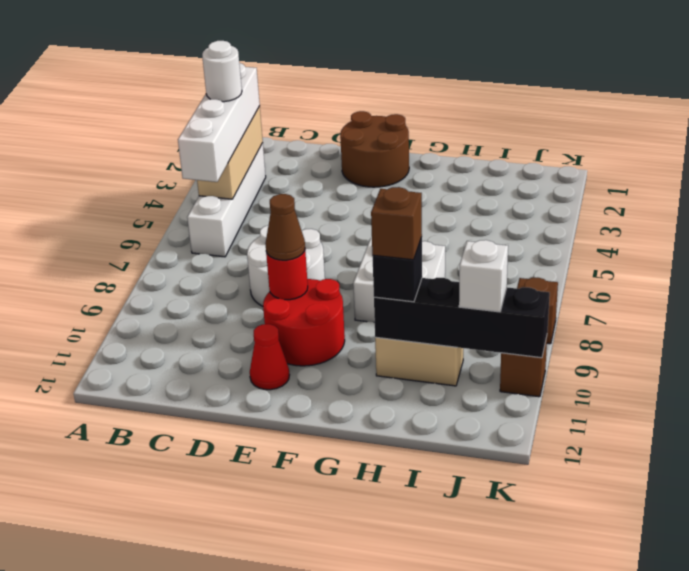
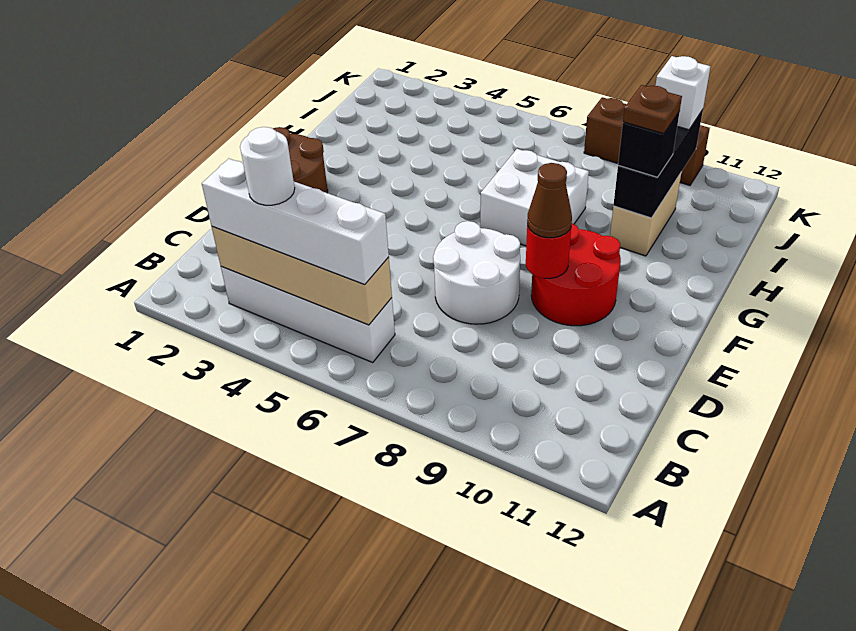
tan brick B3:B5 level 2 -> tan brick B3:B6 level 2
red cone E11 level 1 -> none
black brick H10:K10 level 2 -> black brick H10:J10 level 2
brown brick H10 level 4 -> brown plate H10 level 4

